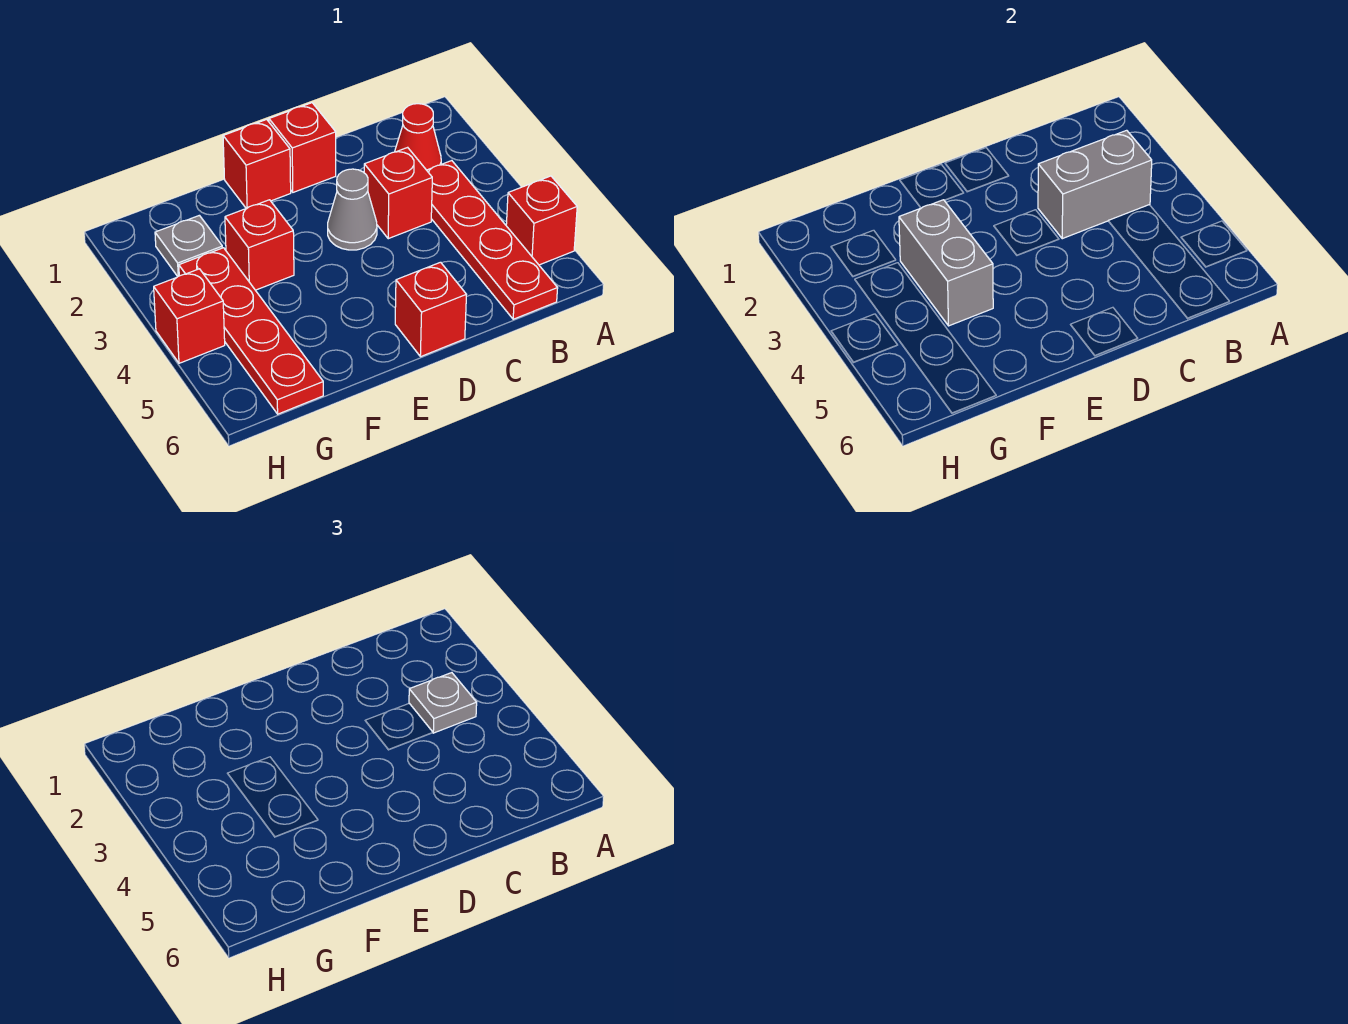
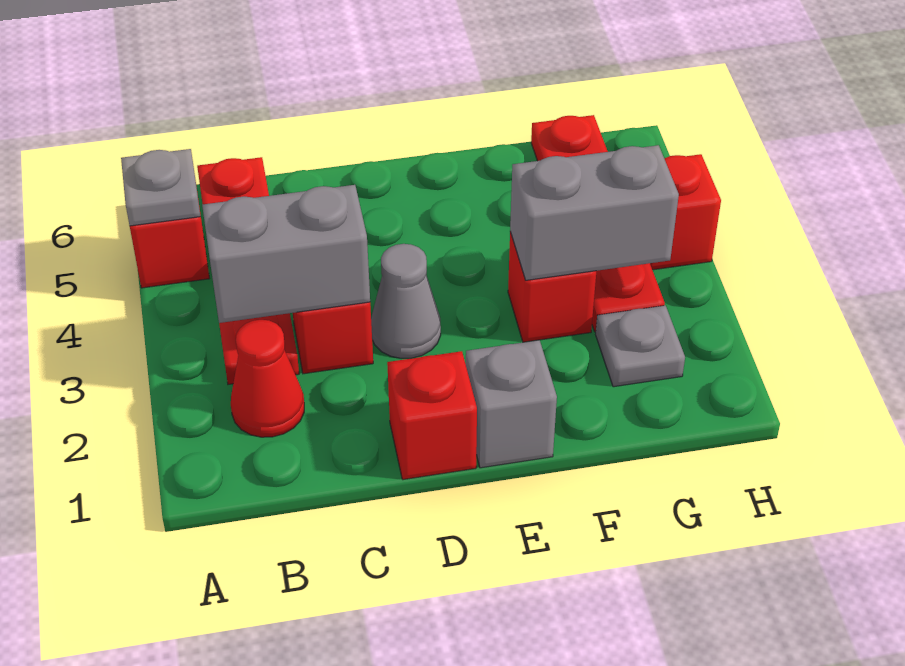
grey plate B3 level 3 -> grey plate A5 level 2
red brick D6 level 1 -> none
red brick E1 level 1 -> grey brick E1 level 1
grey brick F3:F4 level 2 -> grey brick F3:G3 level 2

